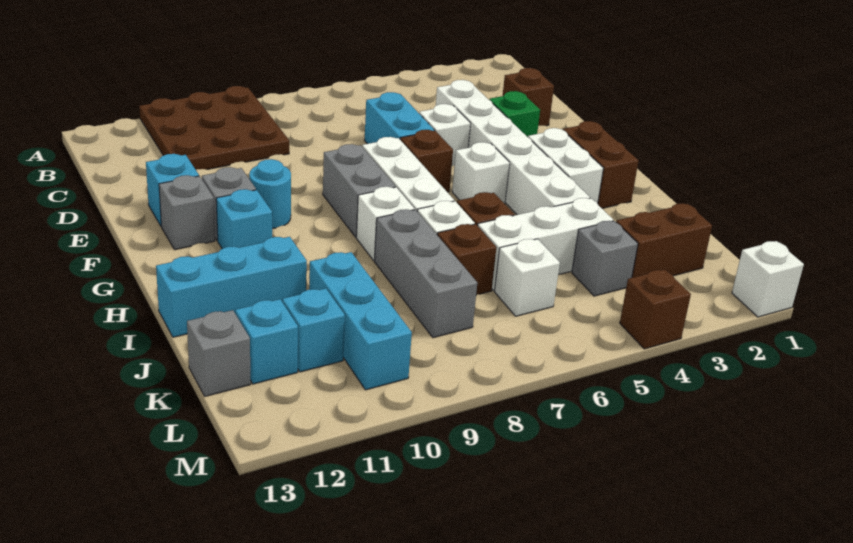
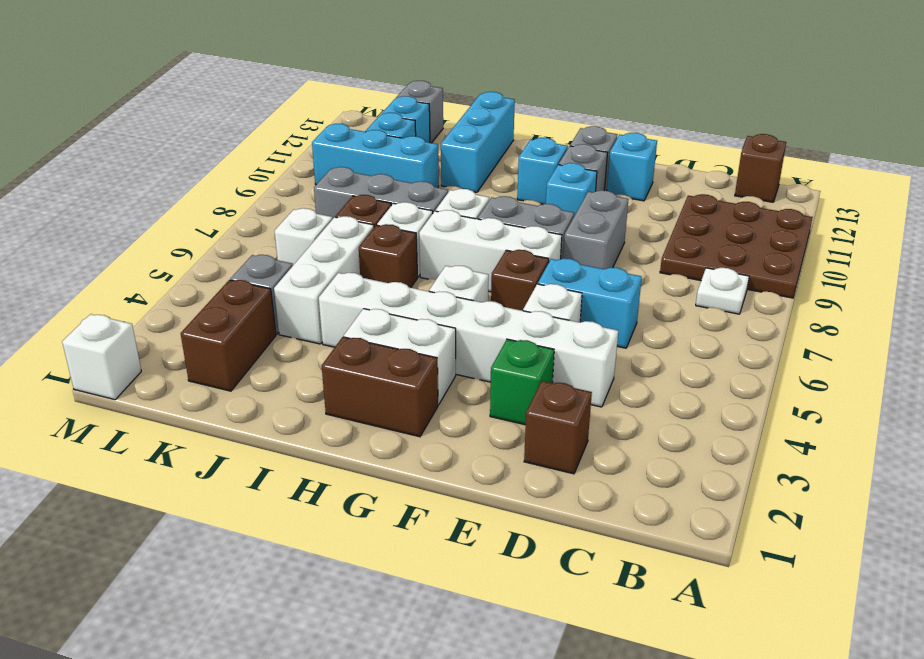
none -> white plate B8 level 1
none -> grey brick E8:E9 level 1
cyan round brick F10 level 1 -> cyan brick F10 level 1
brown brick M4 level 1 -> brown brick B13 level 1

